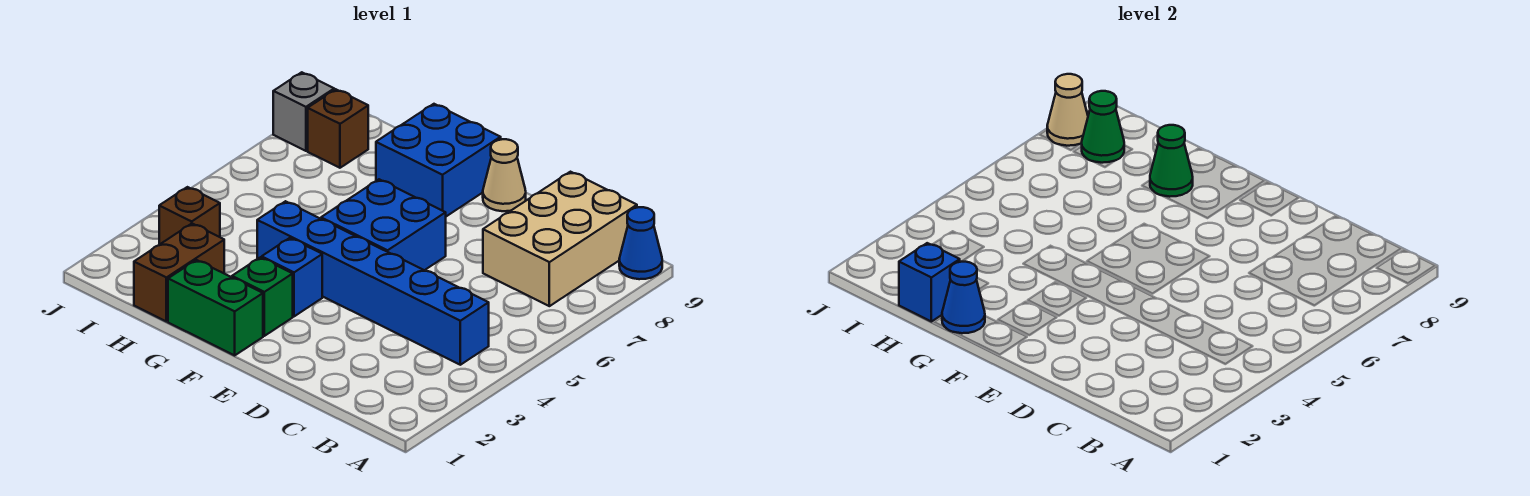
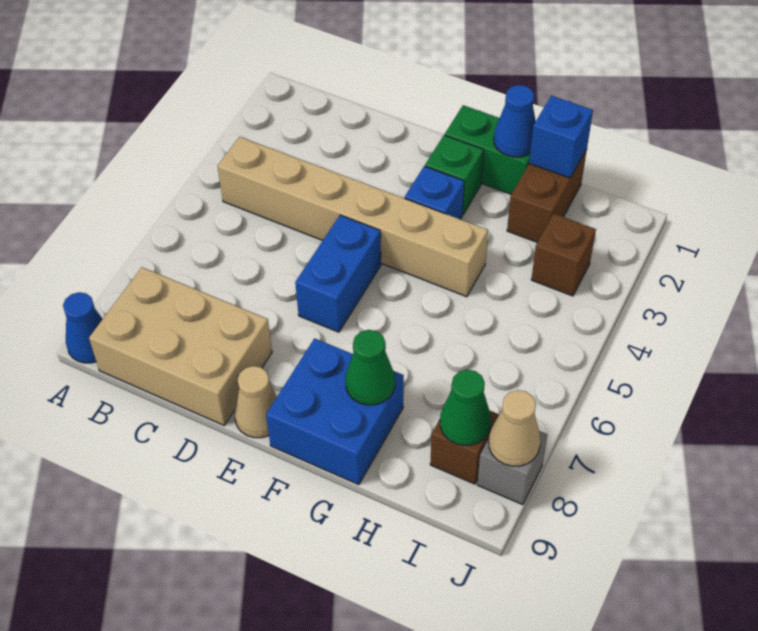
blue brick B4:G4 level 1 -> tan brick B4:G4 level 1
tan brick B7:C9 level 1 -> tan brick B8:D9 level 1
blue brick E5:F6 level 1 -> blue brick E5:E6 level 1

